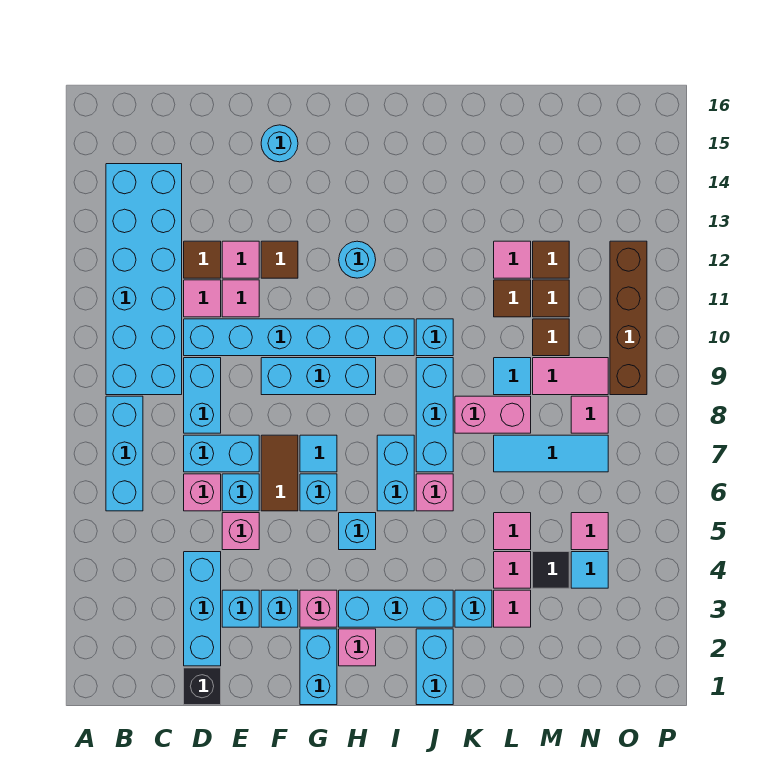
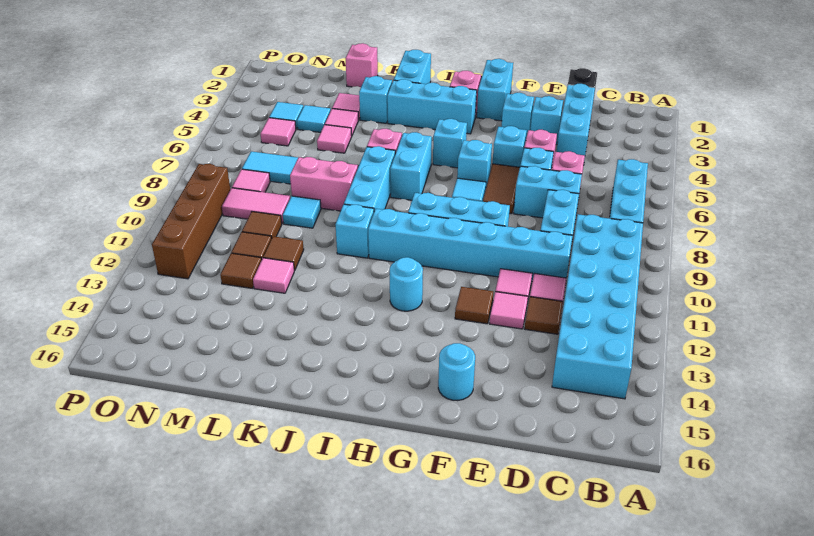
none -> cyan brick F5 level 1
pink brick G3 level 1 -> pink brick L1 level 1
black tile M4 level 1 -> cyan tile M4 level 1

